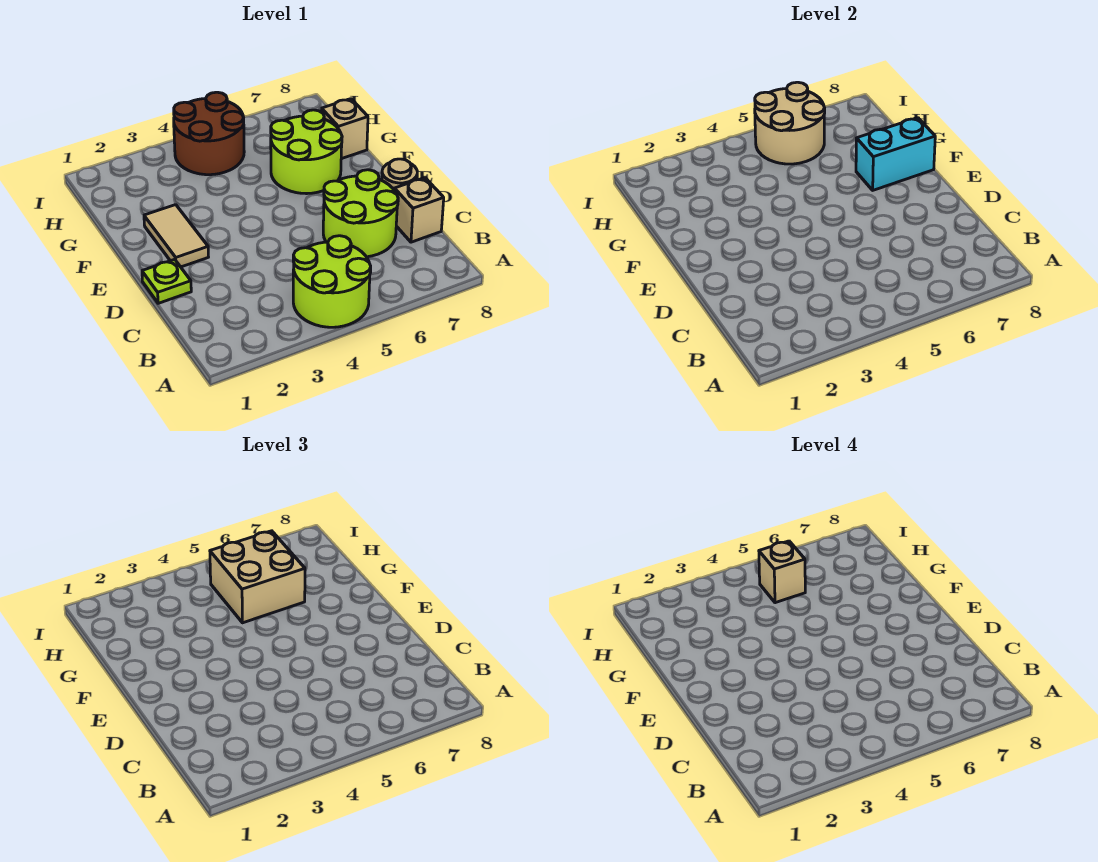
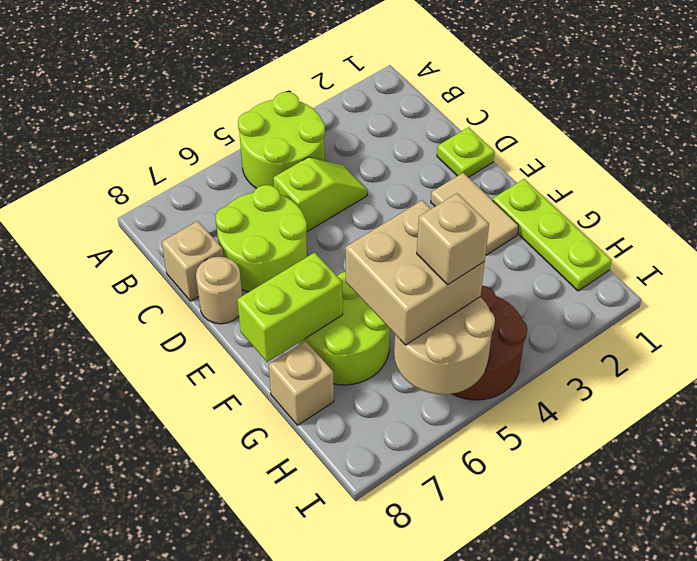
none -> lime slope C4:C5 level 1 top 5
none -> lime plate F1:H1 level 1
cyan brick F7:F8 level 2 -> lime brick F7:F8 level 2

